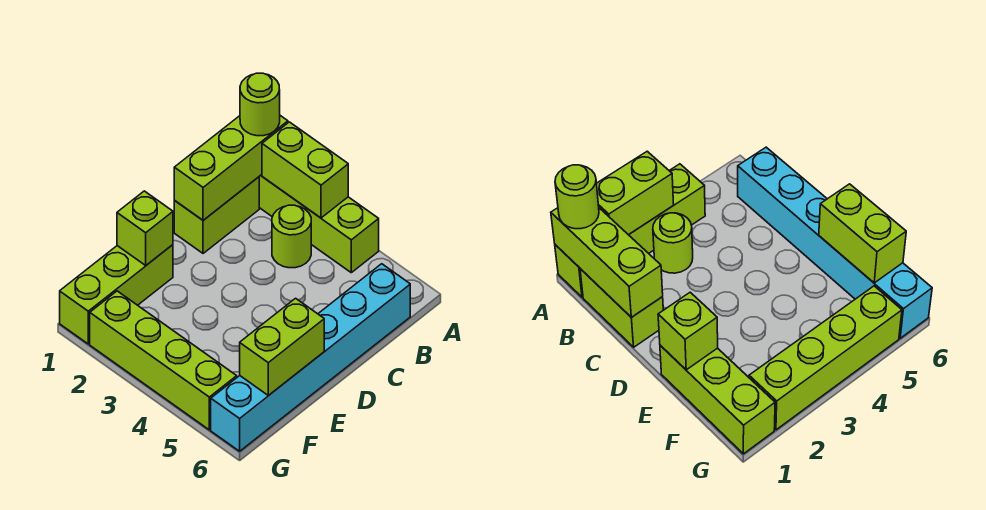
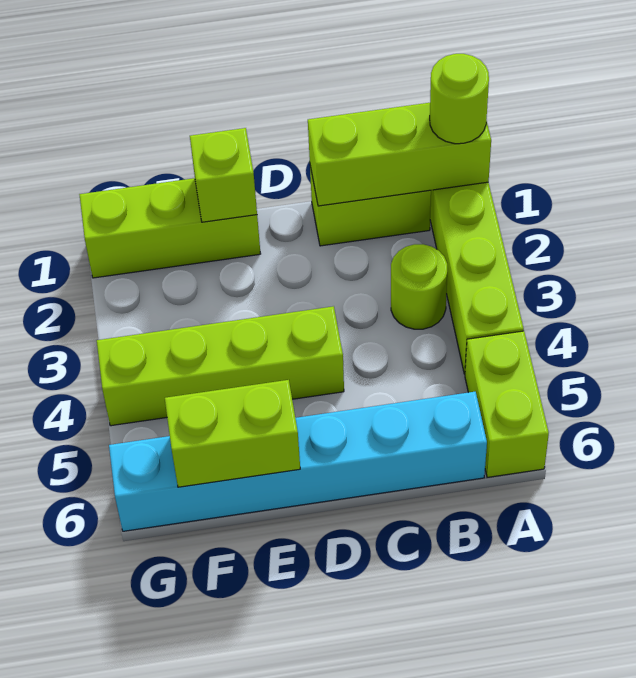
lime brick A2:A3 level 2 -> lime brick A5:A6 level 1
lime brick G2:G5 level 1 -> lime brick D4:G4 level 1

